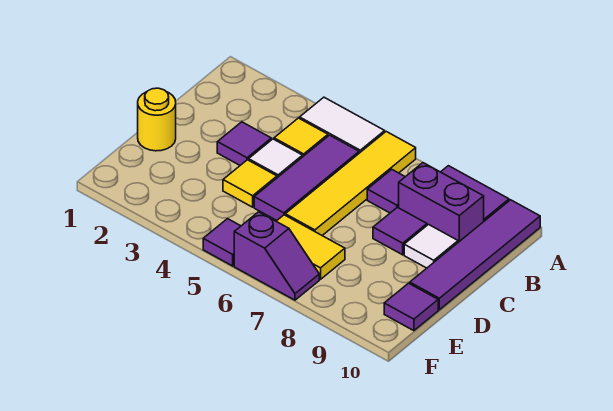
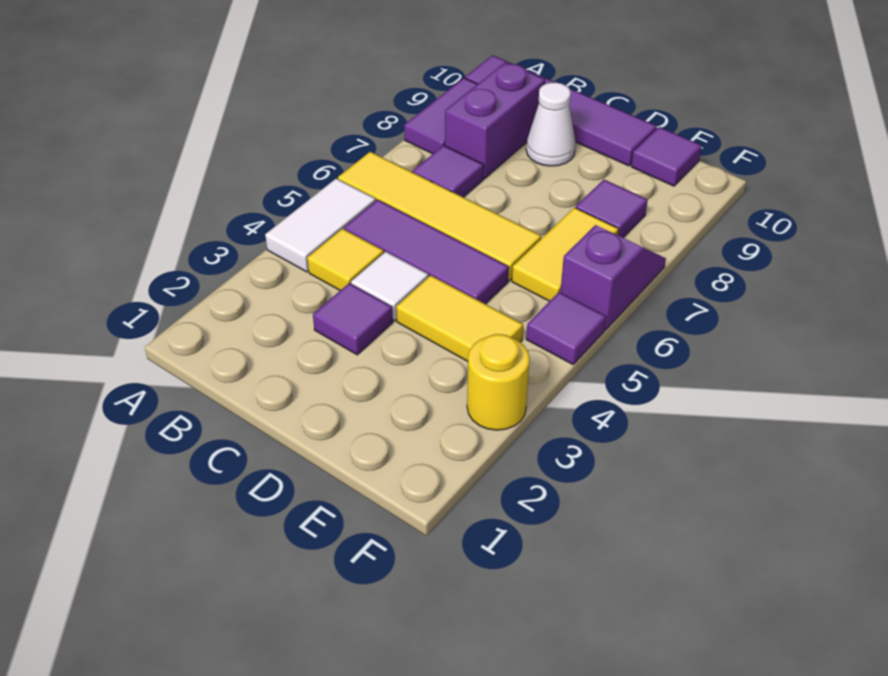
purple tile C8 level 1 -> purple tile E8 level 1
white tile C9 level 1 -> white cone C9 level 1
yellow round brick D1 level 1 -> yellow round brick F3 level 1
yellow tile D4 level 1 -> yellow tile D4:E4 level 1

